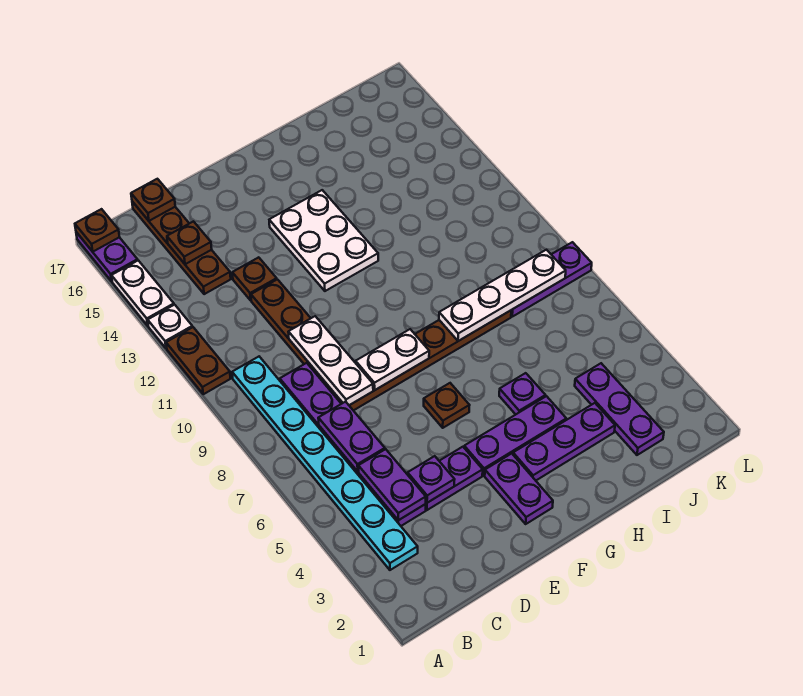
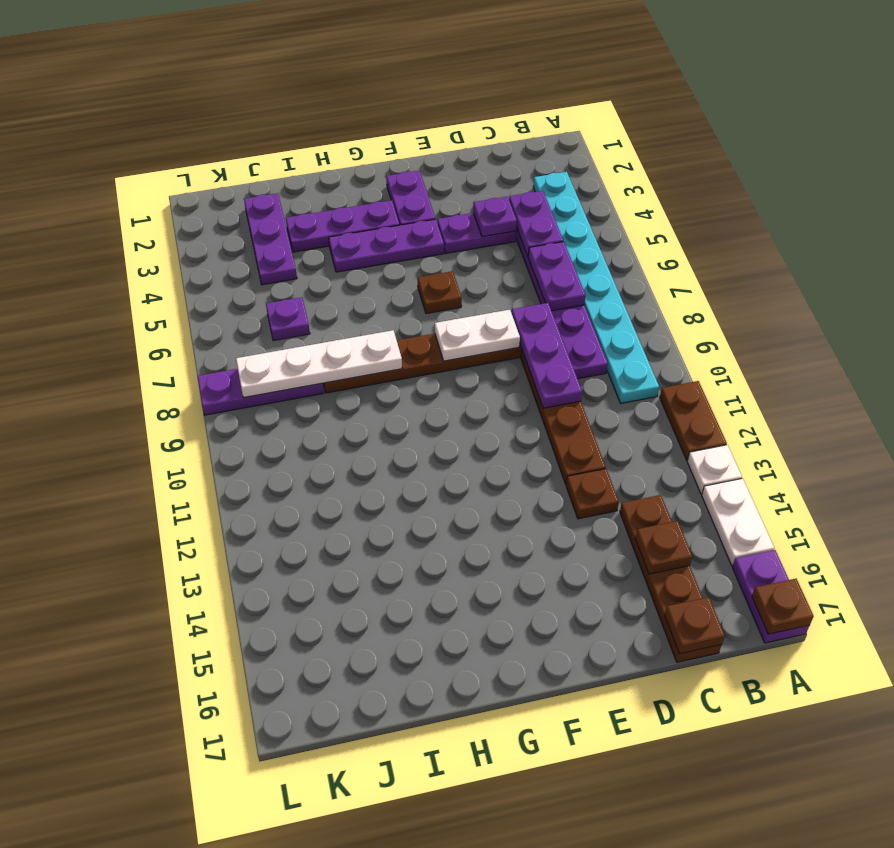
white plate D8:D10 level 2 -> purple plate D8:D10 level 2
white plate F12:G14 level 1 -> none
purple plate H5 level 1 -> purple plate J6 level 1

